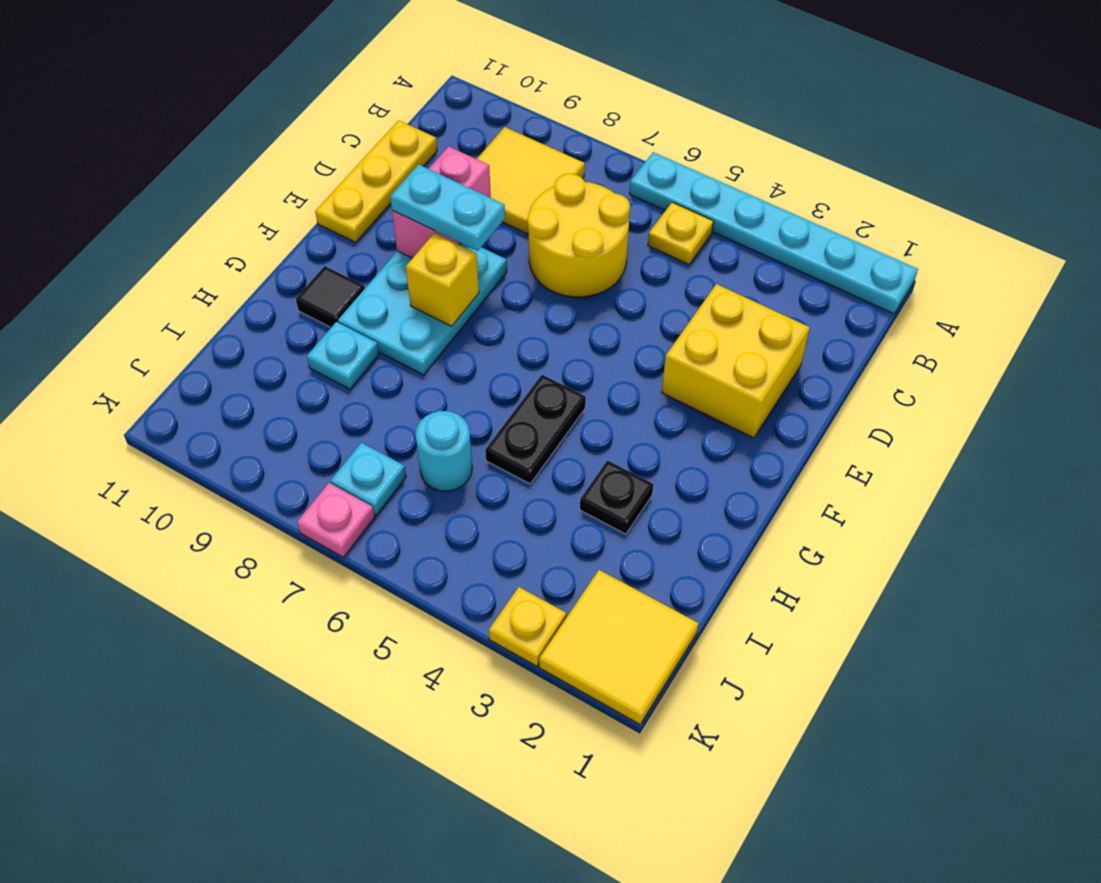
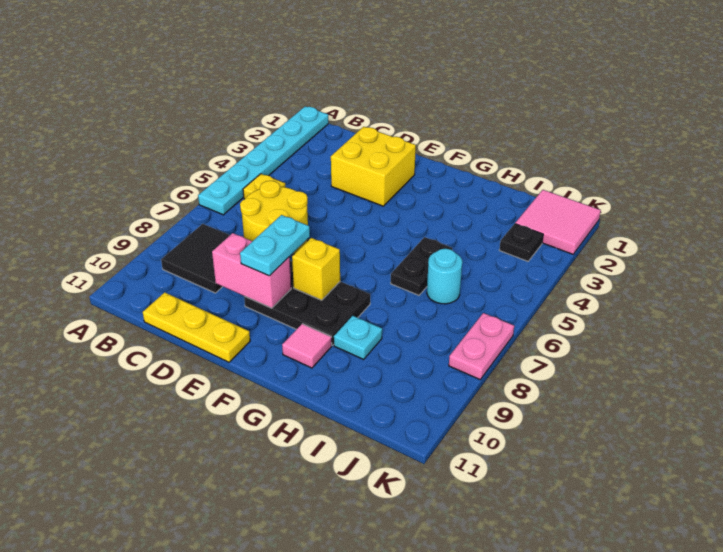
yellow tile B8:C9 level 1 -> black tile B8:C9 level 1
cyan plate E8:G9 level 1 -> black plate E8:G9 level 1
black plate G5:H5 level 1 -> black plate H5:H6 level 1
black tile G10 level 1 -> pink tile G10 level 1
black plate H3 level 1 -> black plate J3 level 1
yellow tile J1:K2 level 1 -> pink tile J1:K2 level 1
cyan plate J7 level 1 -> none
yellow plate K3 level 1 -> none
pink plate K7 level 1 -> pink plate K7:K8 level 1

